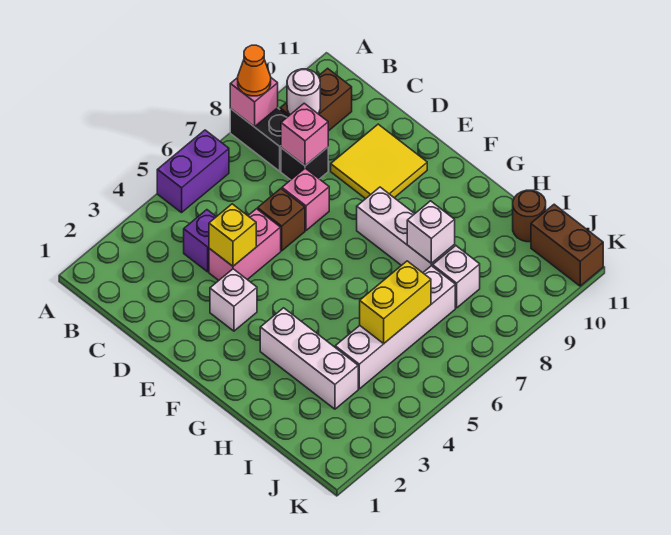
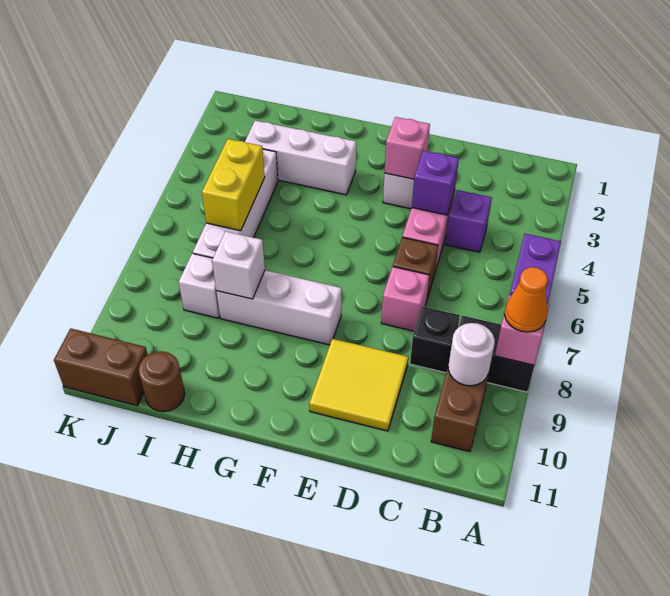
pink brick C8 level 2 -> pink brick E3 level 2
yellow brick D4 level 2 -> purple brick D4 level 2

